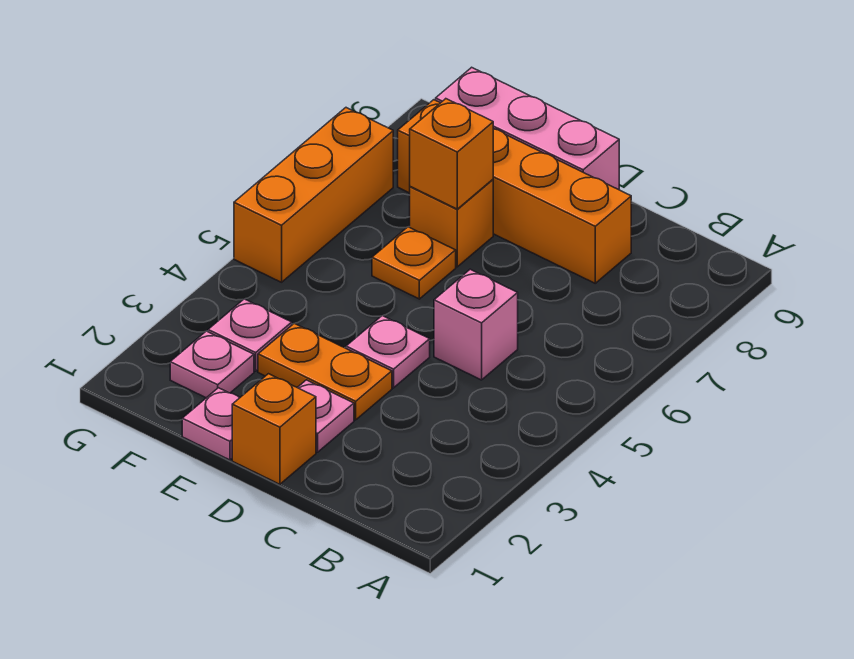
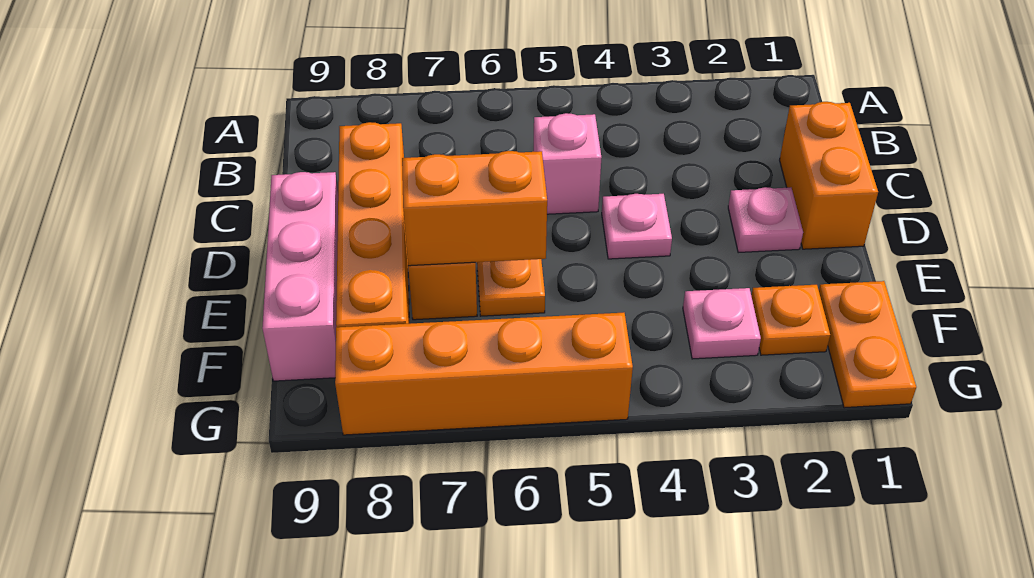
orange brick D1 level 1 -> orange brick C1:D1 level 1
orange plate D3:E3 level 1 -> orange plate F1:G1 level 1
pink plate E1 level 1 -> none
orange brick E7 level 2 -> orange brick E6:E7 level 2
pink plate F2 level 1 -> orange plate F2 level 1
orange brick G5:G7 level 1 -> orange brick G5:G8 level 1

